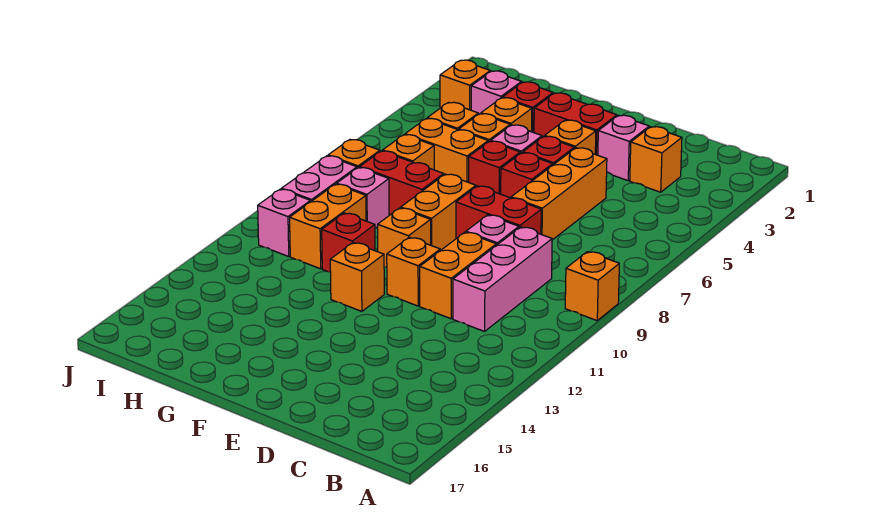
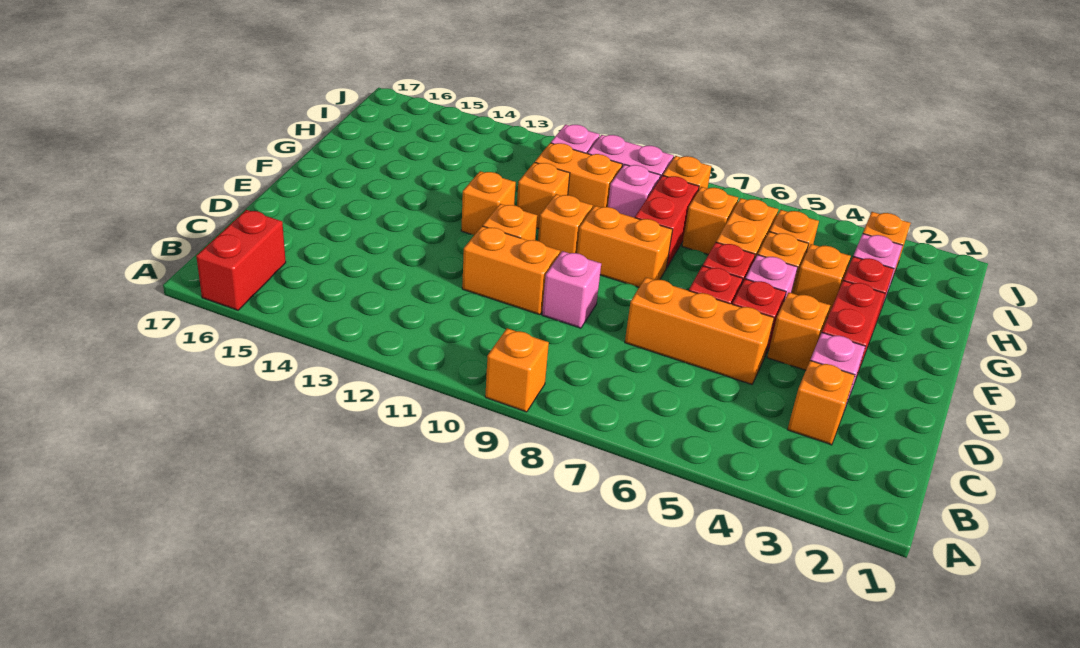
pink brick C9:C11 level 1 -> none
red brick D8:E8 level 1 -> red brick A16:B16 level 1
red brick G11 level 1 -> orange brick G11 level 1

